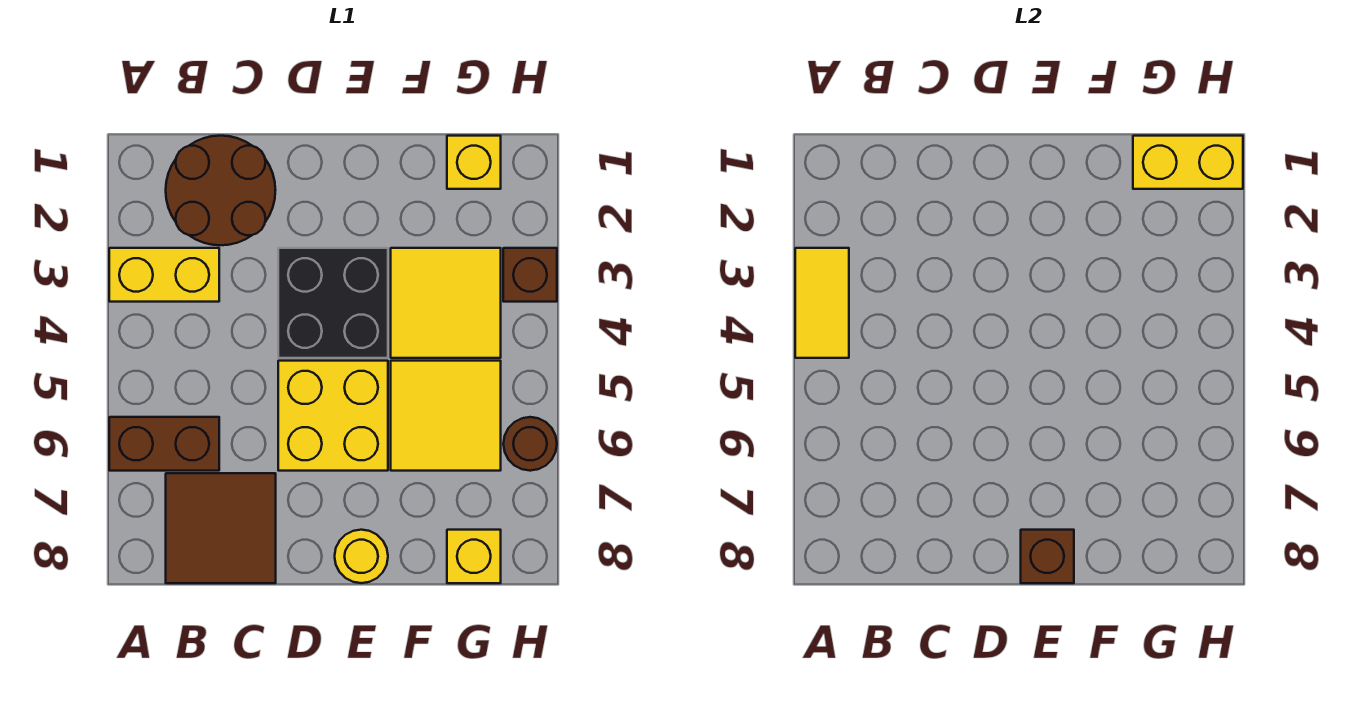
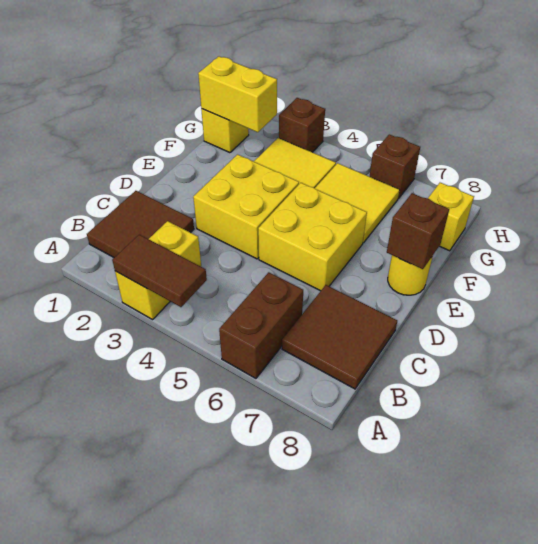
yellow tile A3:A4 level 2 -> brown tile A3:A4 level 2
brown round brick B1:C2 level 1 -> brown tile B1:C2 level 1
black brick D3:E4 level 1 -> yellow brick D3:E4 level 1
yellow brick G1:H1 level 2 -> yellow brick G1:G2 level 2
brown round brick H6 level 1 -> brown brick H6 level 1

